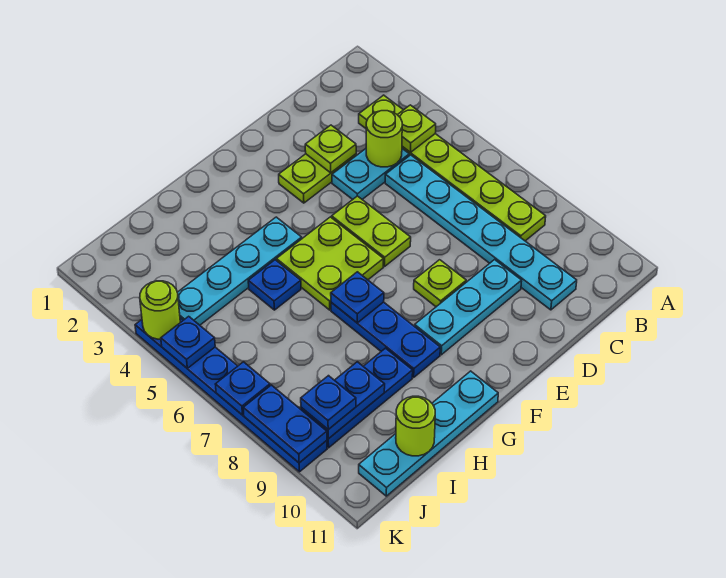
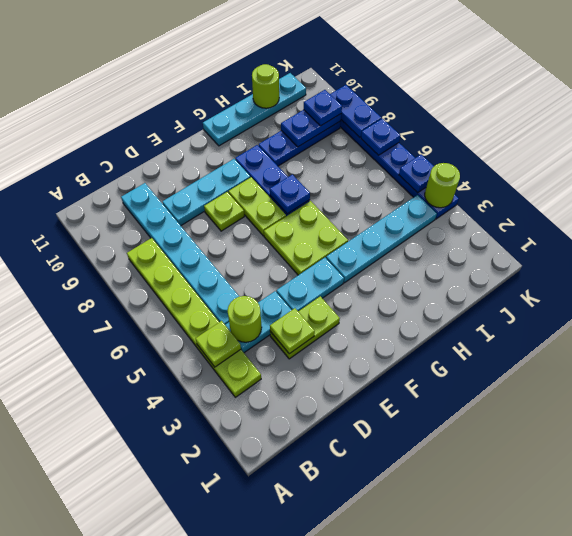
none -> cyan plate E4:F4 level 1
lime plate E5:E6 level 1 -> lime plate F7:F8 level 1
blue plate H5 level 1 -> none

